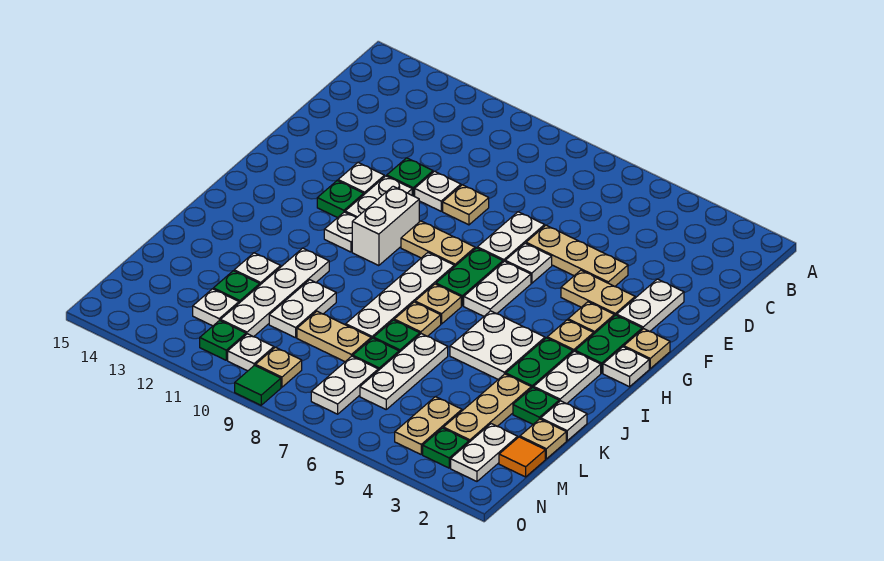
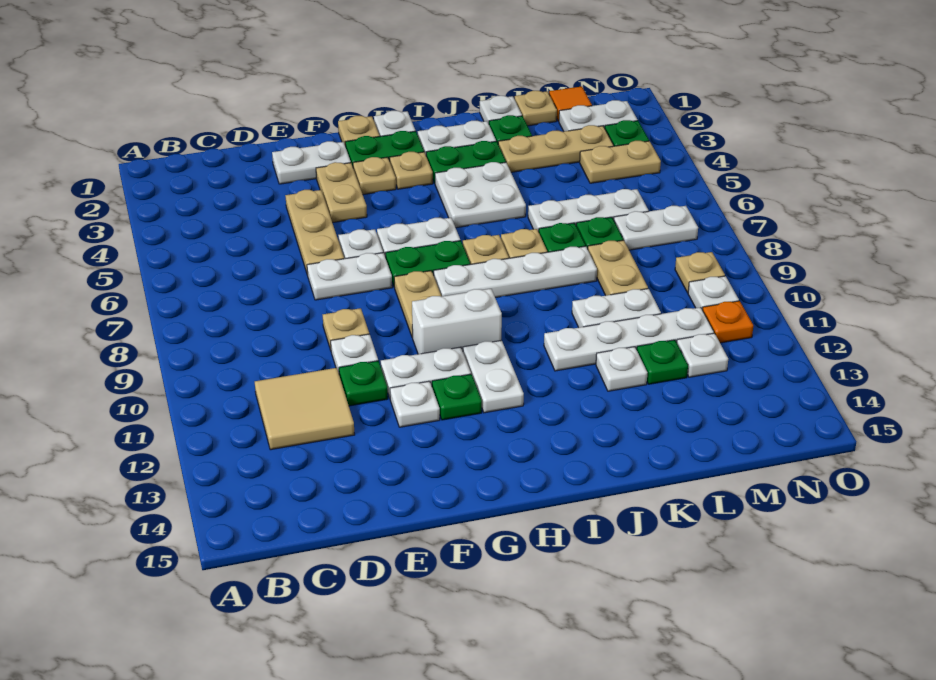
none -> tan tile C11:D12 level 1
white plate H11 level 1 -> white plate H11:H12 level 1
green plate N11 level 1 -> orange plate N11 level 1
green tile O9 level 1 -> none

